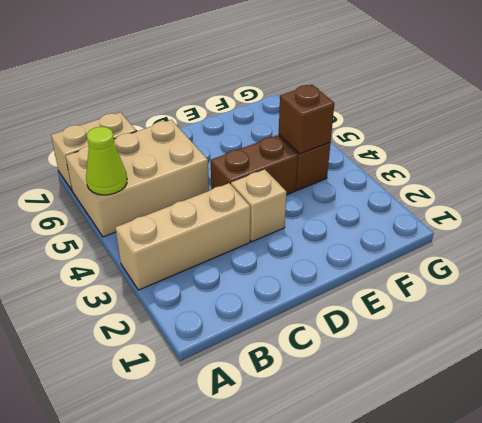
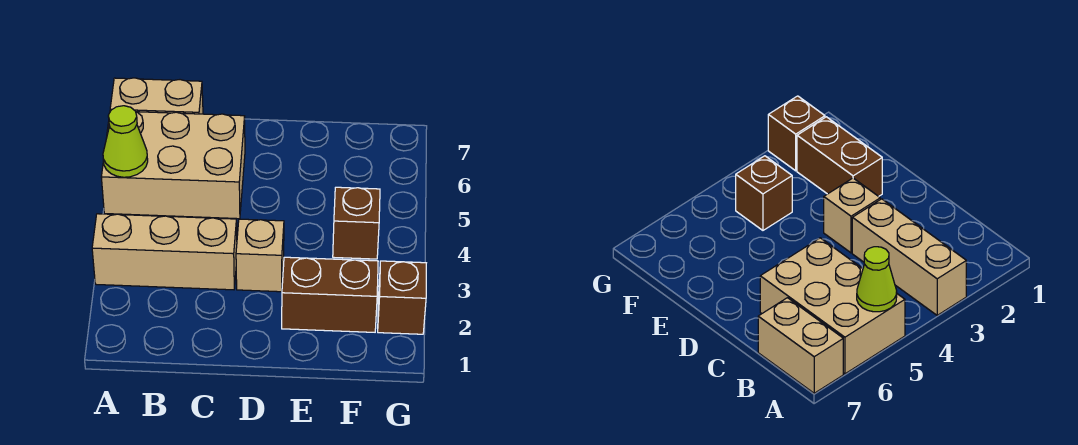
brown brick D4:E4 level 1 -> brown brick E2:F2 level 1
brown brick F4 level 2 -> brown brick G2 level 1

